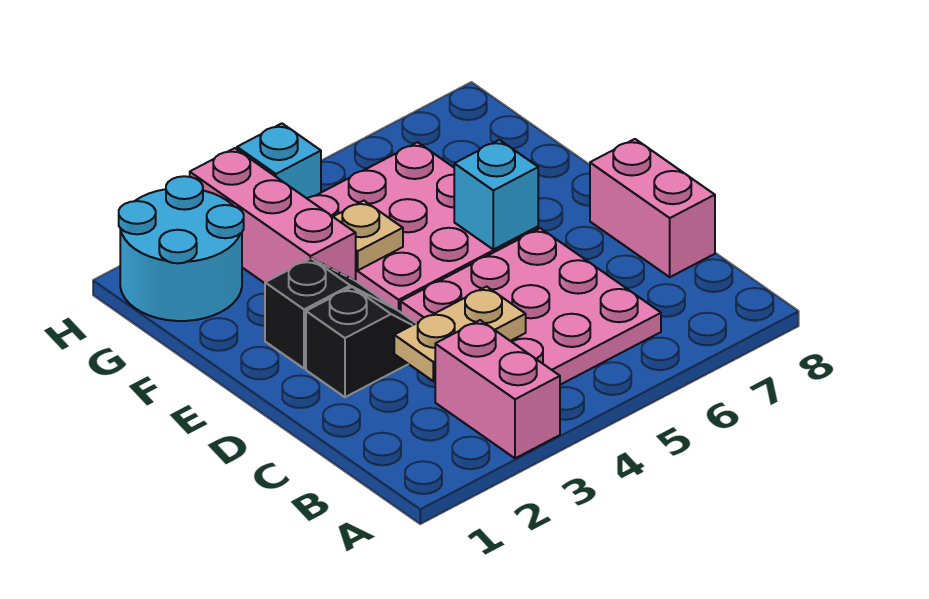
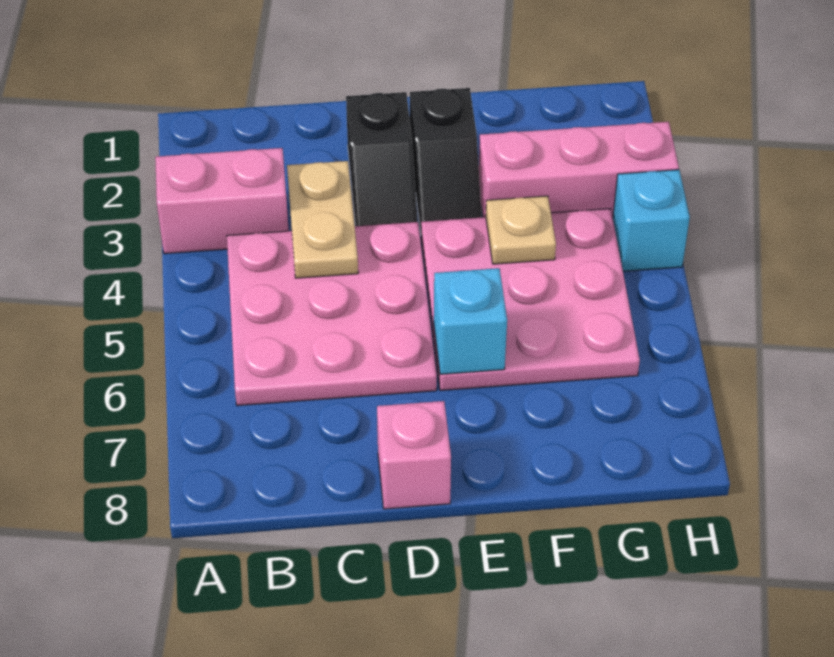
pink brick C8:D8 level 1 -> pink brick D8 level 1
cyan round brick G1:H2 level 1 -> none

